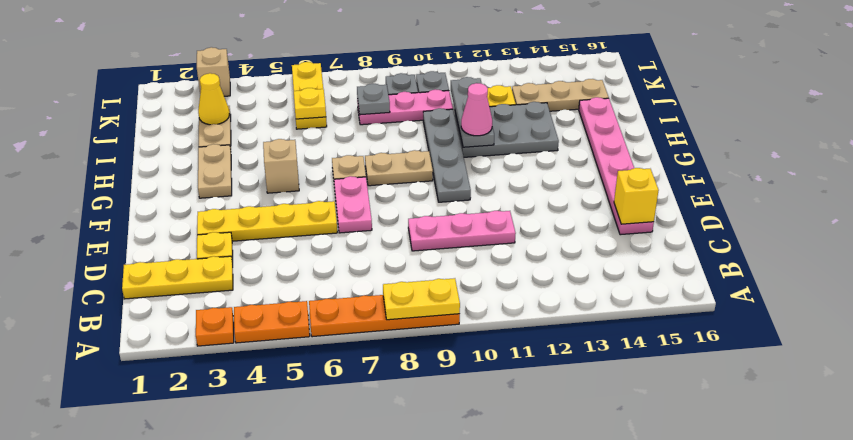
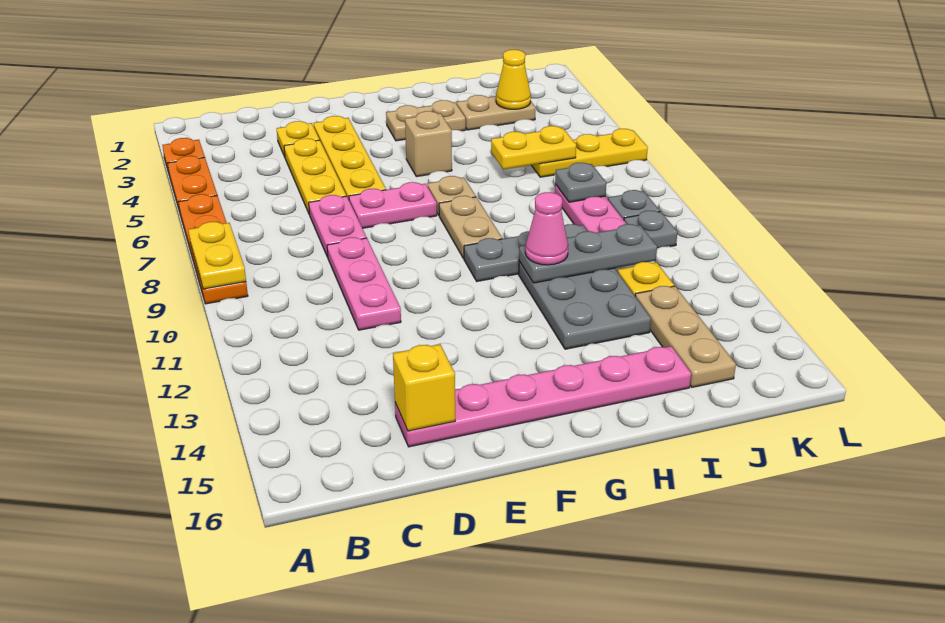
yellow plate C1:C3 level 1 -> yellow plate D4:D6 level 1
none -> pink plate D7:D8 level 1
grey plate F10:I10 level 1 -> grey plate G10:I10 level 1
yellow plate J6 level 2 -> yellow plate I6:J6 level 2
tan brick L3 level 1 -> none

